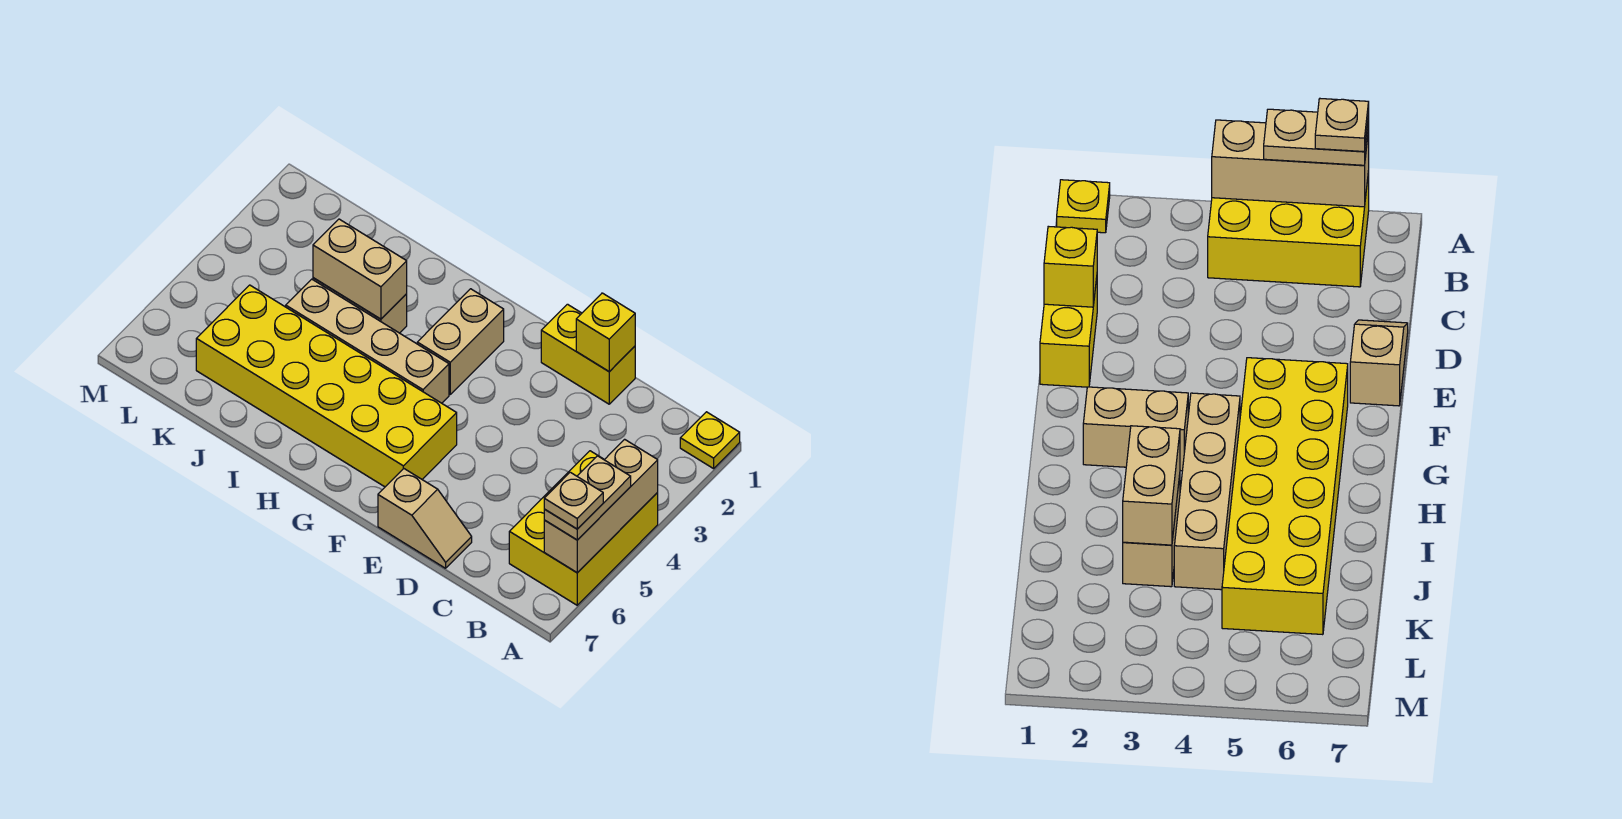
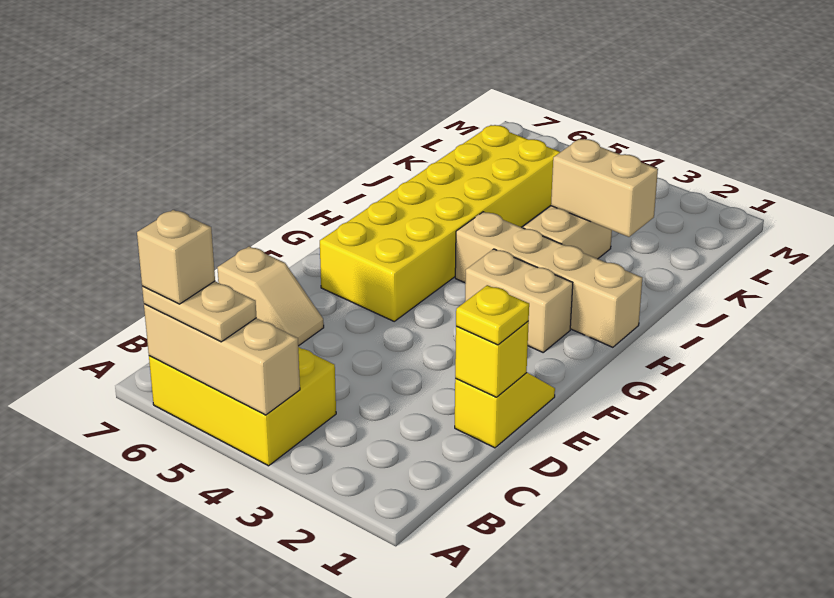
yellow plate A1 level 1 -> yellow plate D1 level 3
tan plate A6 level 4 -> tan brick A6 level 4
yellow brick D1:E1 level 1 -> yellow slope D1:E1 level 1 top D
tan slope D7:E7 level 1 top E -> tan slope D6:D7 level 1 top 7
tan brick G4:J4 level 1 -> tan brick H1:H4 level 1
tan brick I3:J3 level 2 -> tan brick J2:J3 level 2

